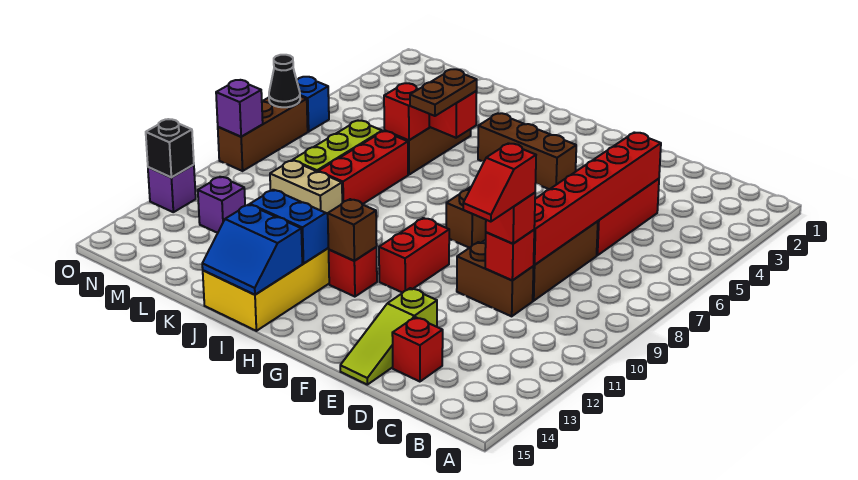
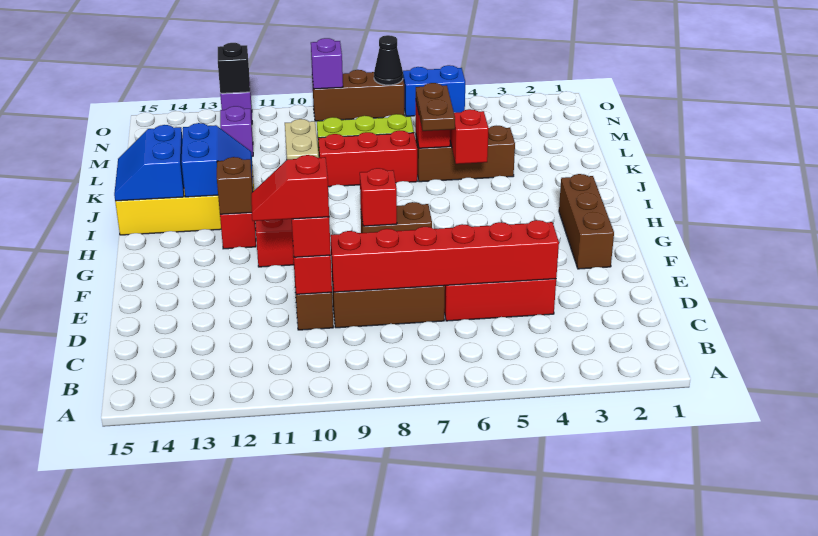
red brick D14 level 1 -> red brick G8 level 2
lime slope E13:E15 level 1 top 13 -> none
brown brick G4:I4 level 1 -> brown brick F2:H2 level 1
brown plate J5:J6 level 3 -> brown plate J6:K6 level 3
blue brick O6 level 1 -> blue brick O5:O6 level 1

